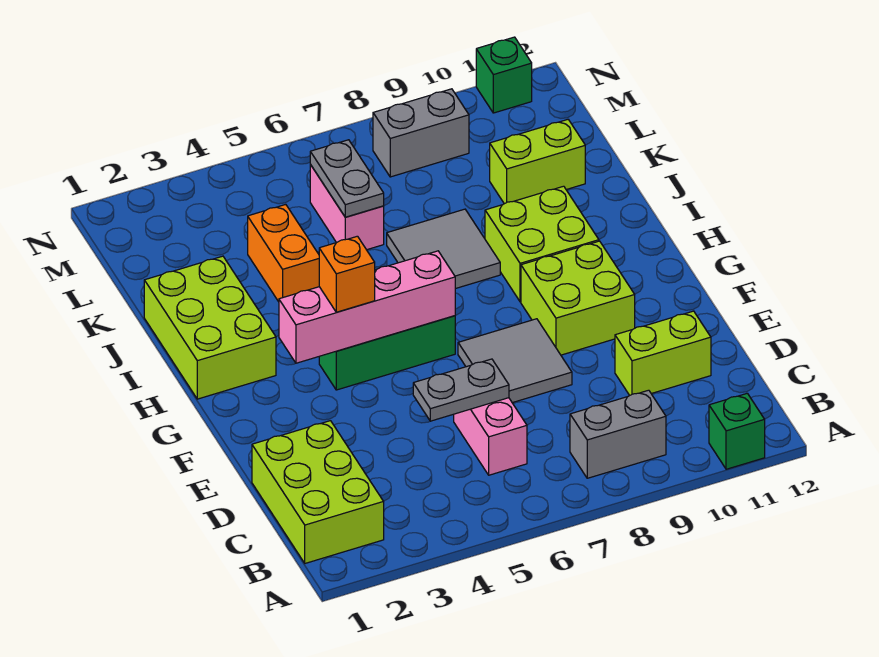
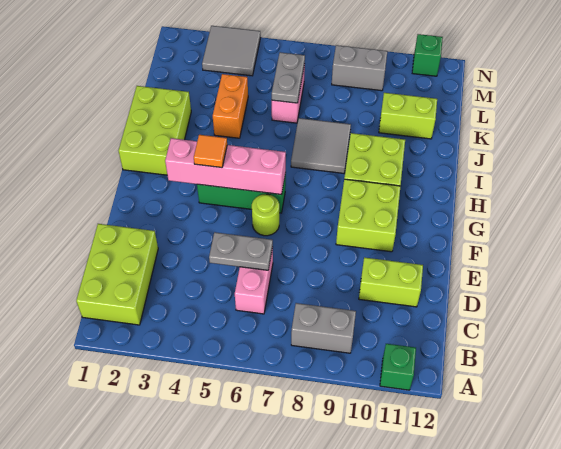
grey tile E7:F8 level 1 -> grey tile M3:N4 level 1
none -> lime round brick F6 level 1
orange brick G4 level 3 -> orange tile G4 level 3

